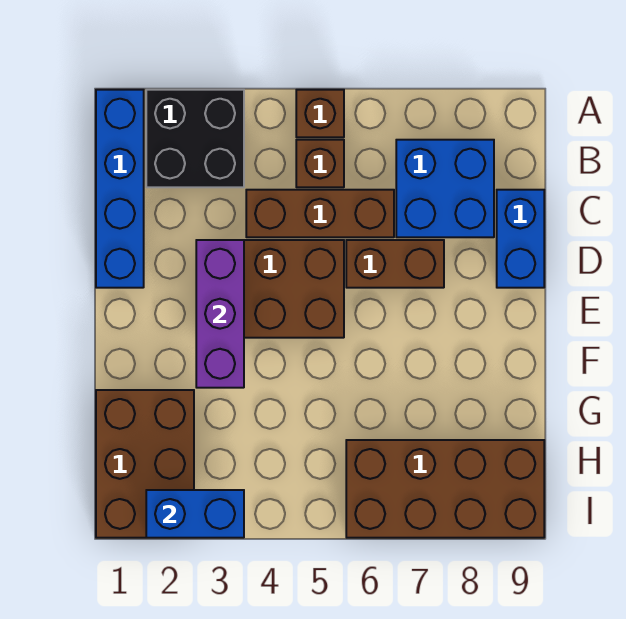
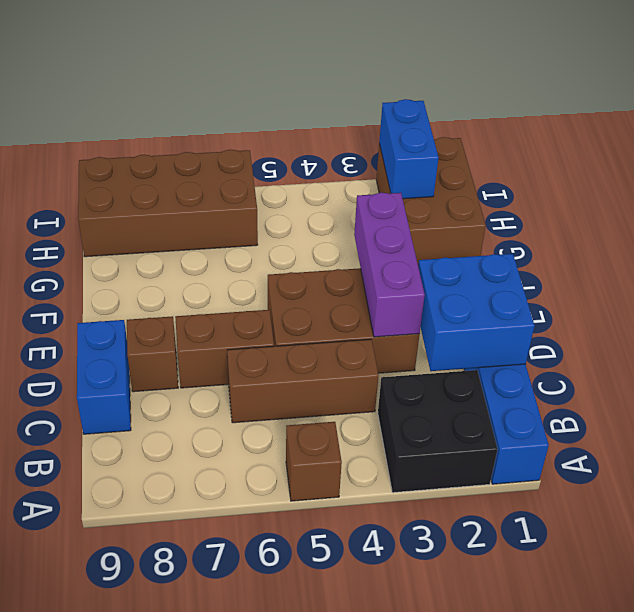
brown brick B5 level 1 -> brown brick D8 level 1
blue brick B7:C8 level 1 -> blue brick C1:D2 level 2
blue brick I2:I3 level 2 -> blue brick H2:I2 level 2

